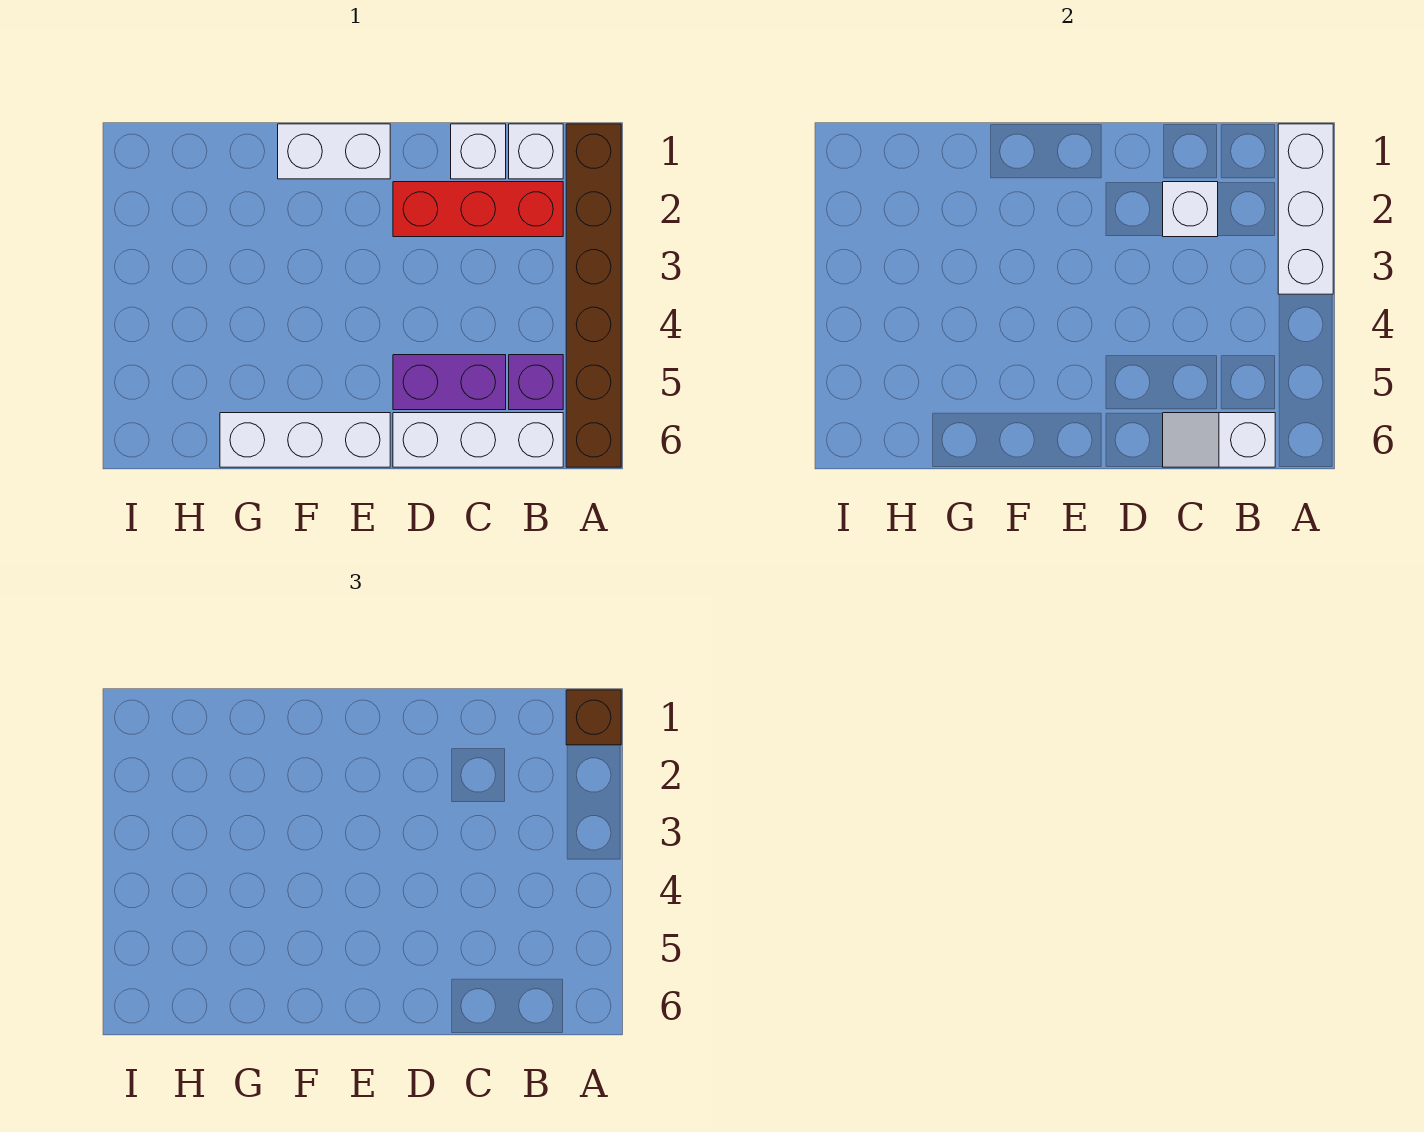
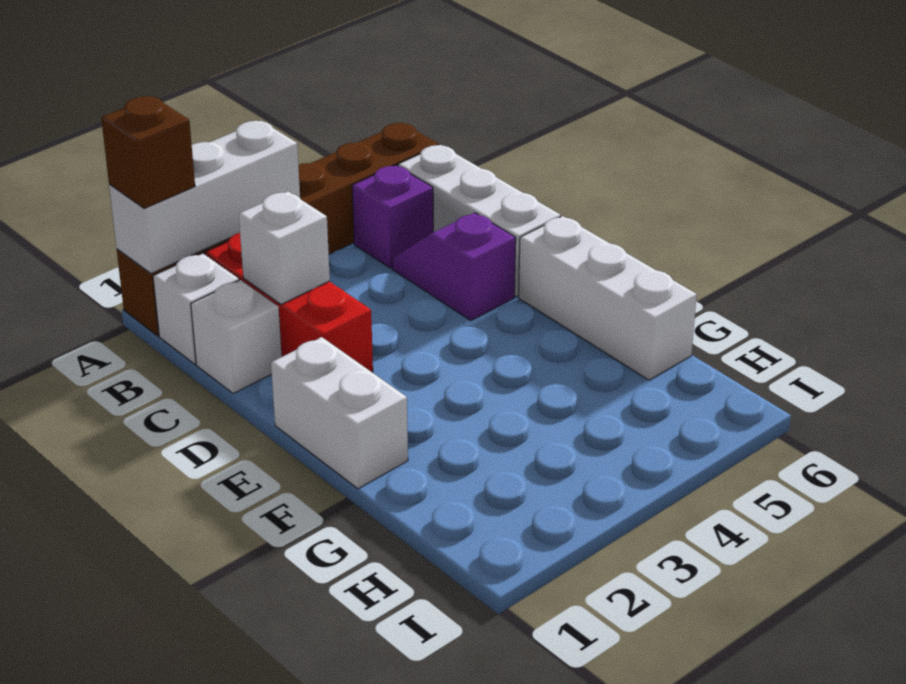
white slope B6:C6 level 2 top B -> none
purple brick C5:D5 level 1 -> purple slope C5:D5 level 1 top D

